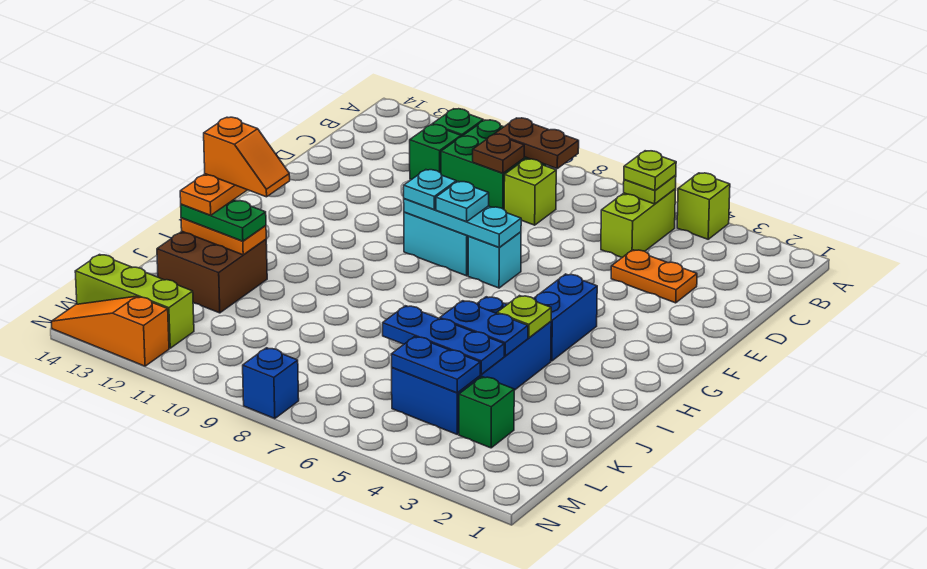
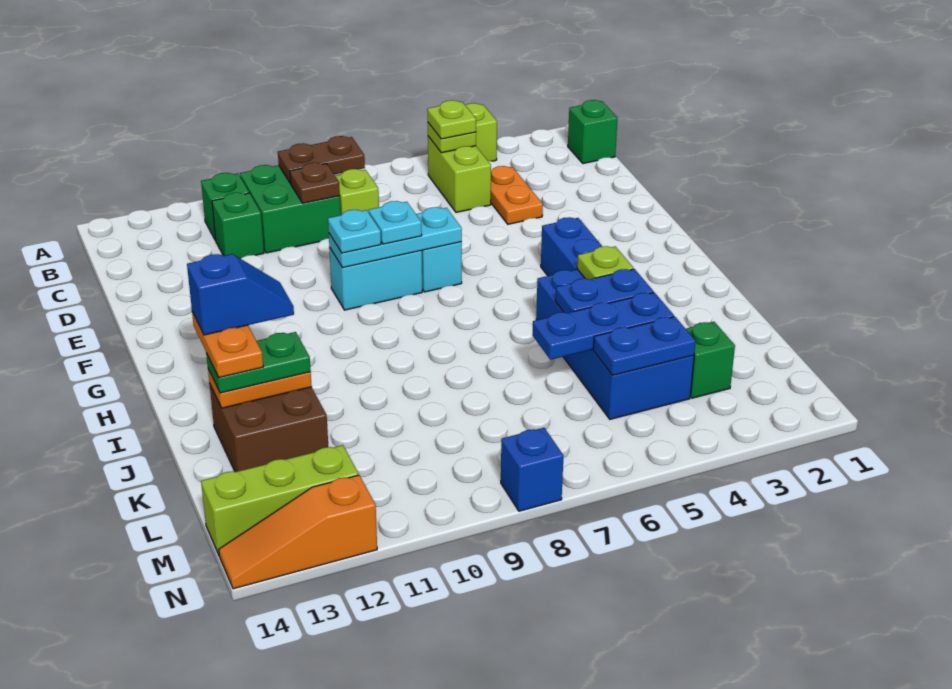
none -> green brick B1 level 1
orange plate D3:D4 level 1 -> orange plate C4:D4 level 1
orange slope I12:I13 level 5 top 13 -> blue slope I12:I13 level 5 top 13

